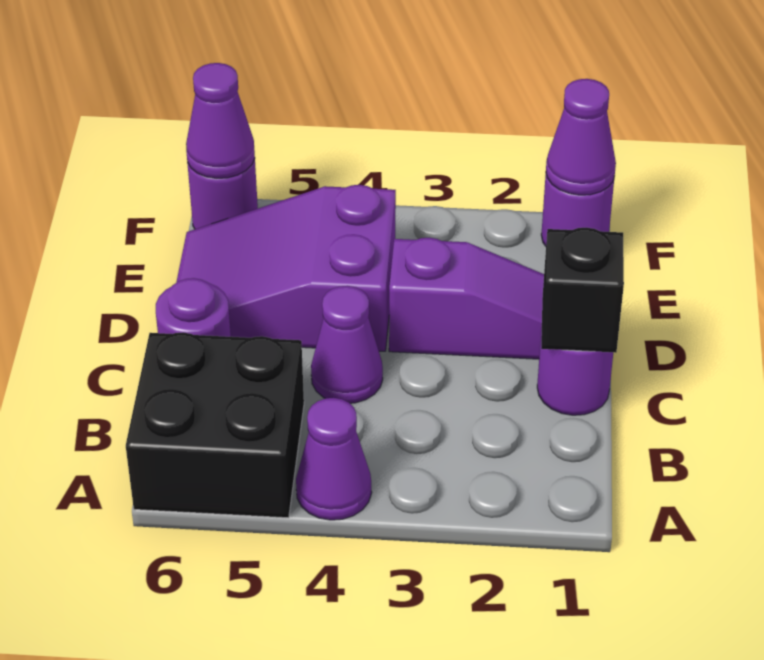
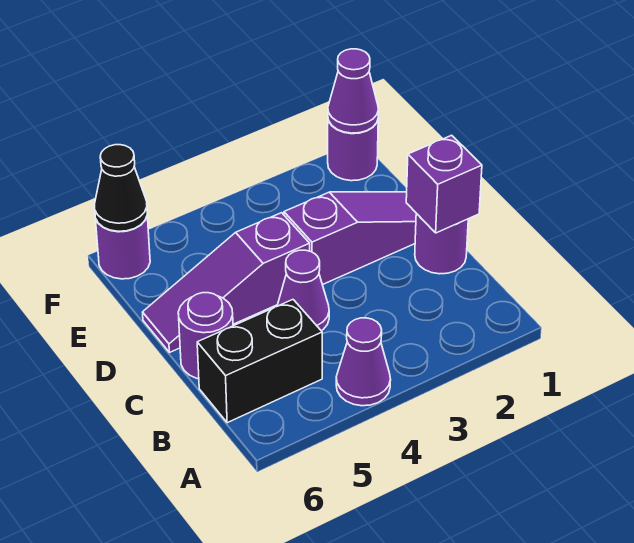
black brick A5:B6 level 1 -> black brick B5:B6 level 1
black brick C1 level 2 -> purple brick C1 level 2
purple slope D4:E6 level 1 top 4 -> purple slope D4:D6 level 1 top 4
purple cone F6 level 2 -> black cone F6 level 2

